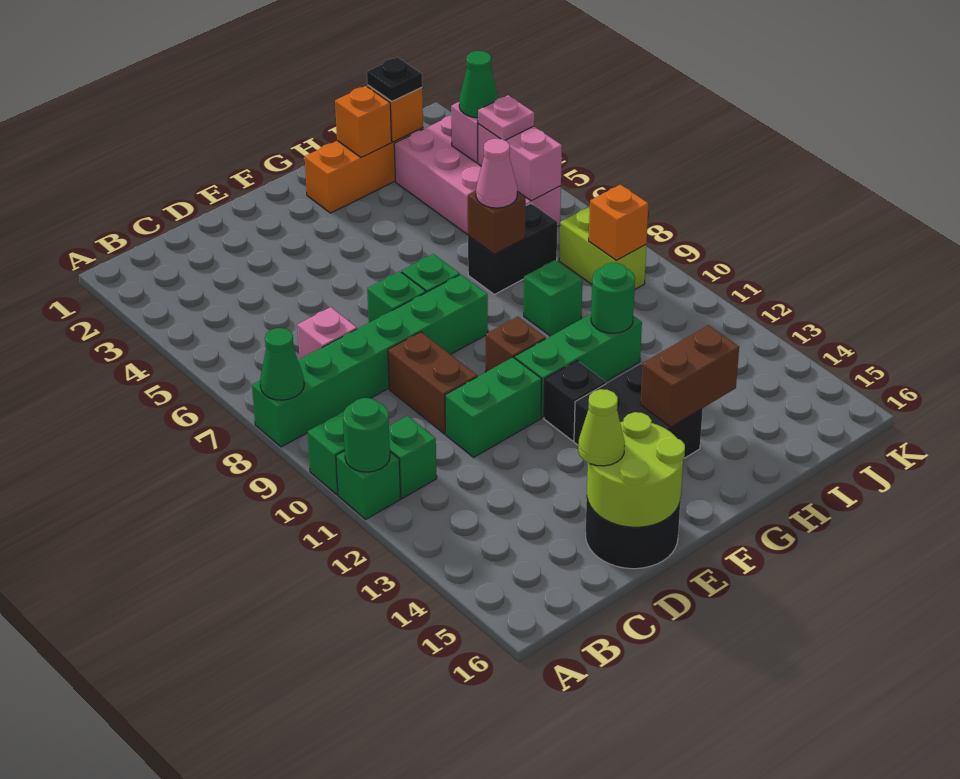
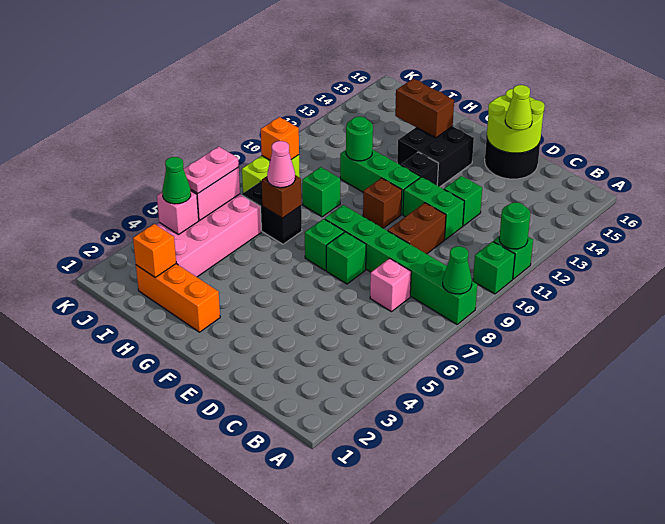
green brick B11 level 1 -> green brick D12 level 1
orange brick H2 level 2 -> none
black plate I2 level 3 -> none
pink plate J5 level 3 -> pink plate J5:J6 level 3

